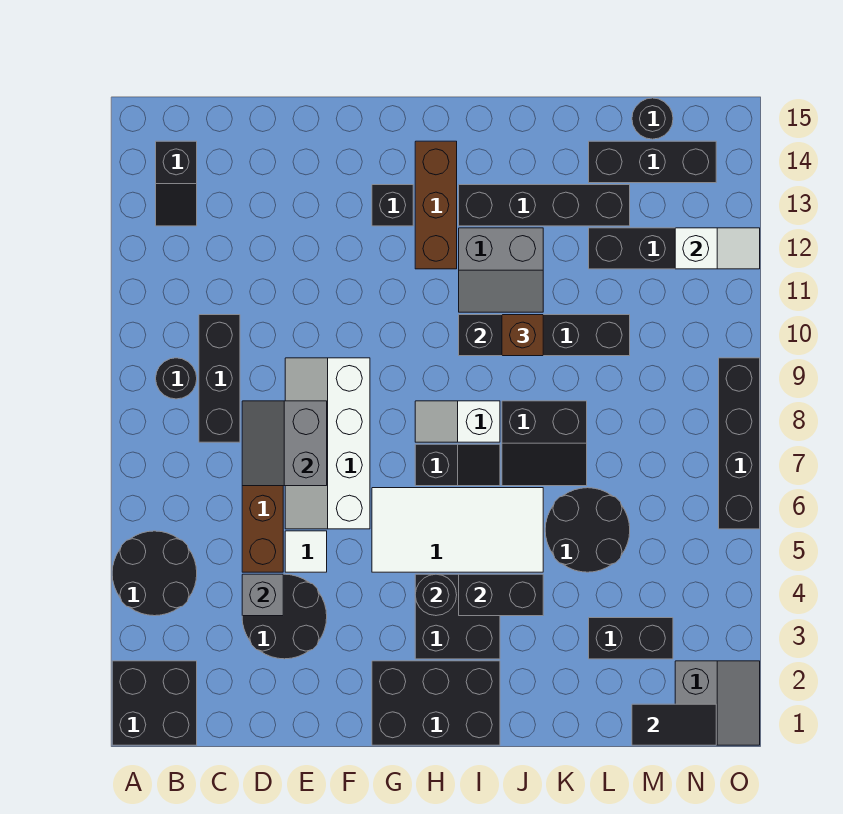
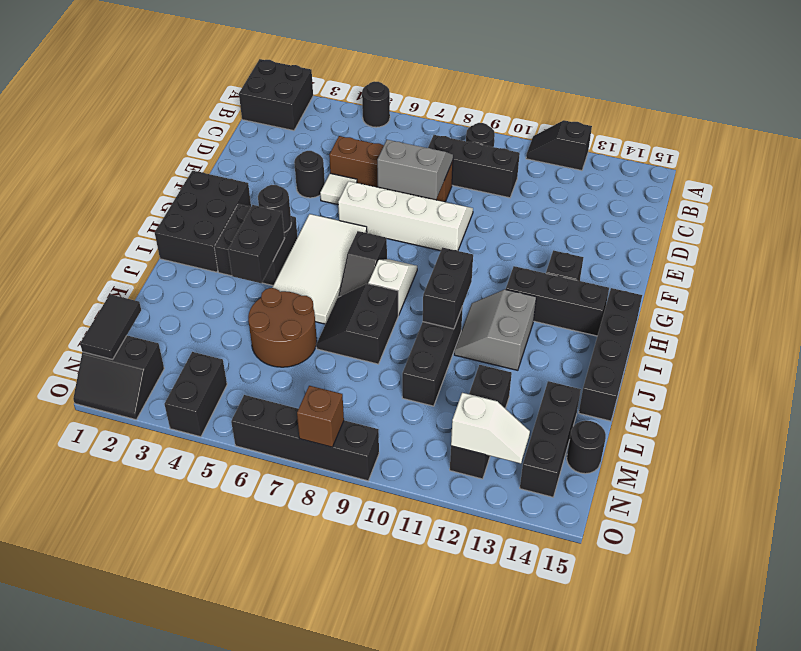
black round brick A4:B5 level 1 -> black round brick A5 level 1
black slope B13:B14 level 1 top 14 -> black slope A11:A12 level 1 top 12
black round brick D3:E4 level 1 -> black round brick E4 level 1
grey brick D4 level 2 -> none
brown brick H12:H14 level 1 -> black brick H12:H14 level 1
black brick I13:L13 level 1 -> black brick H15:K15 level 1
brown brick J10 level 3 -> brown brick O8 level 2
black round brick K5:L6 level 1 -> brown round brick K5:L6 level 1
black brick L3:M3 level 1 -> black brick N4:O4 level 1
grey slope N1:O2 level 1 top N -> black slope N1:O2 level 1 top N
white slope N12:O12 level 2 top N -> white slope N12:N13 level 2 top 12

